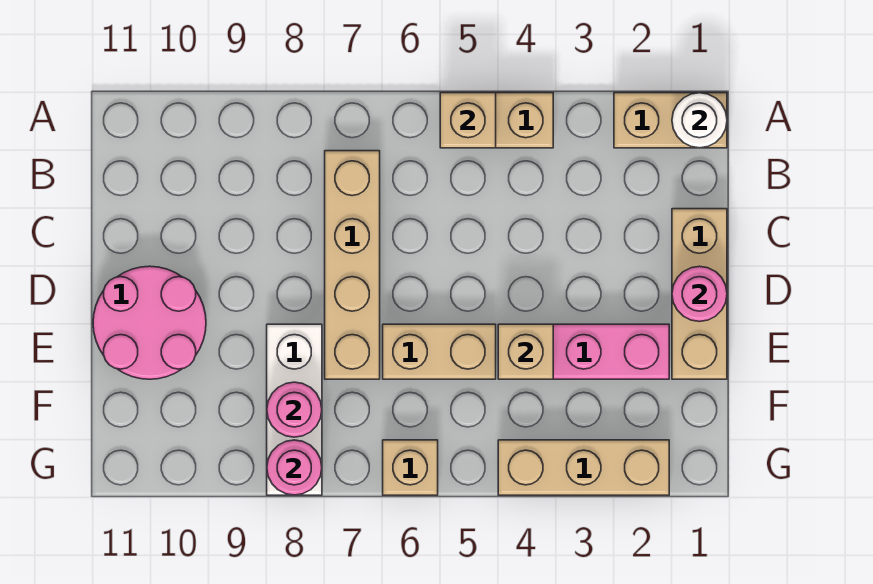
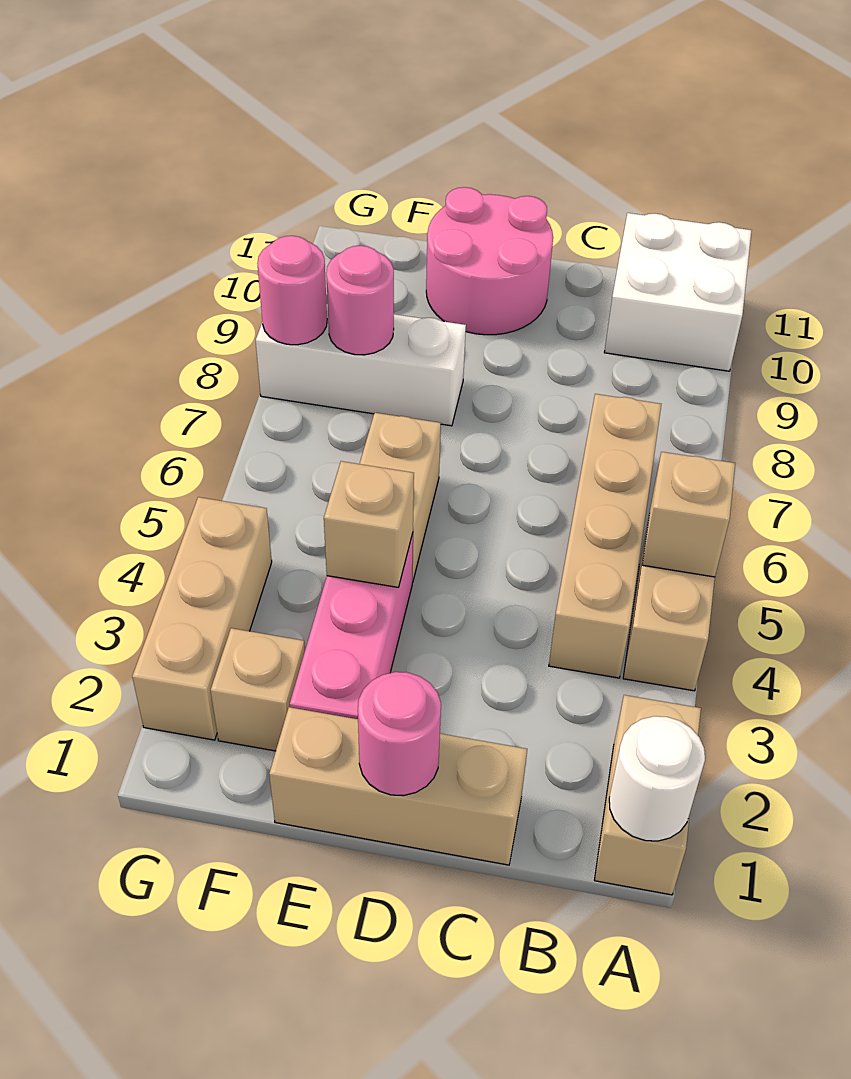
none -> white brick A10:B11 level 1
tan brick B7:E7 level 1 -> tan brick B4:B7 level 1
tan brick G6 level 1 -> tan brick F2 level 1

